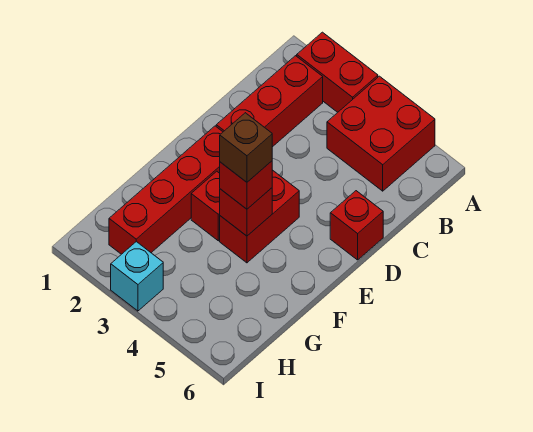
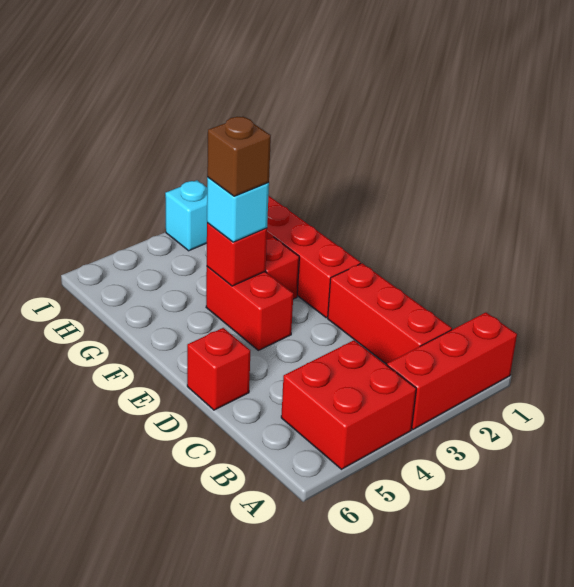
red brick A2:A3 level 1 -> red brick A1:A3 level 1
red brick F4 level 3 -> cyan brick F4 level 3

